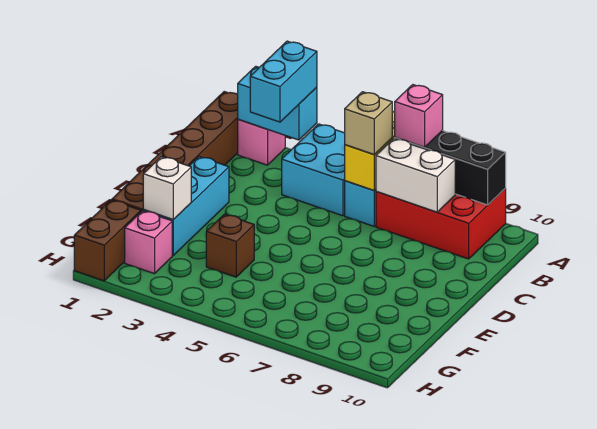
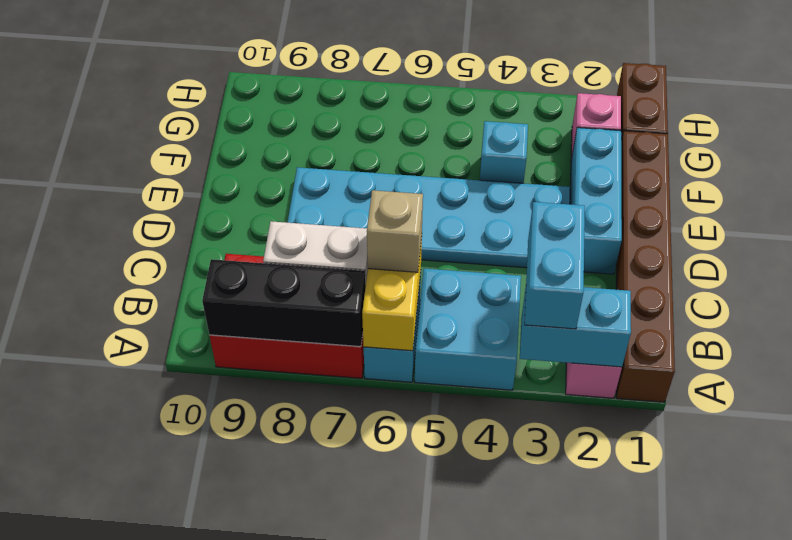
pink brick A7 level 3 -> none
none -> cyan plate D3:E8 level 1
white brick F2 level 2 -> none
brown brick F4 level 1 -> cyan brick F4 level 1

